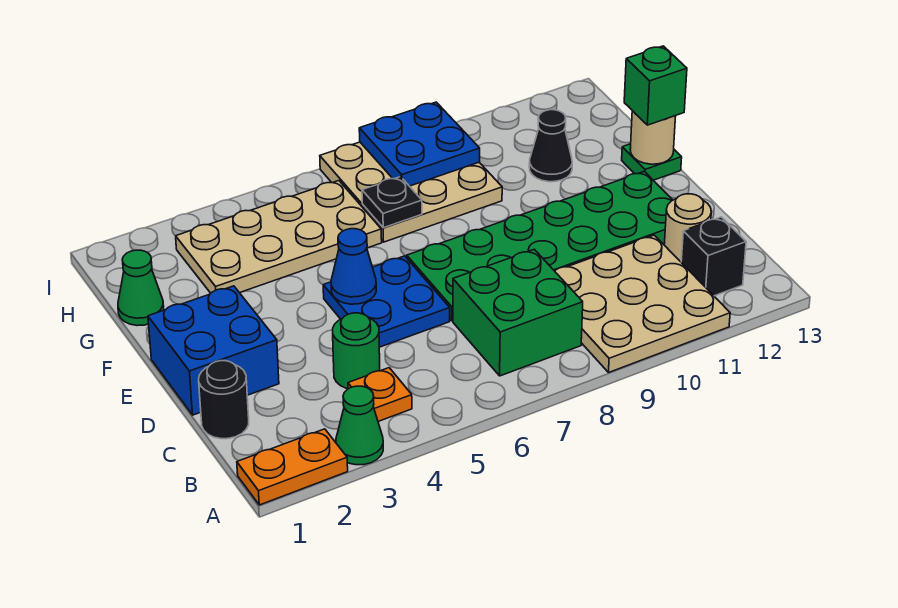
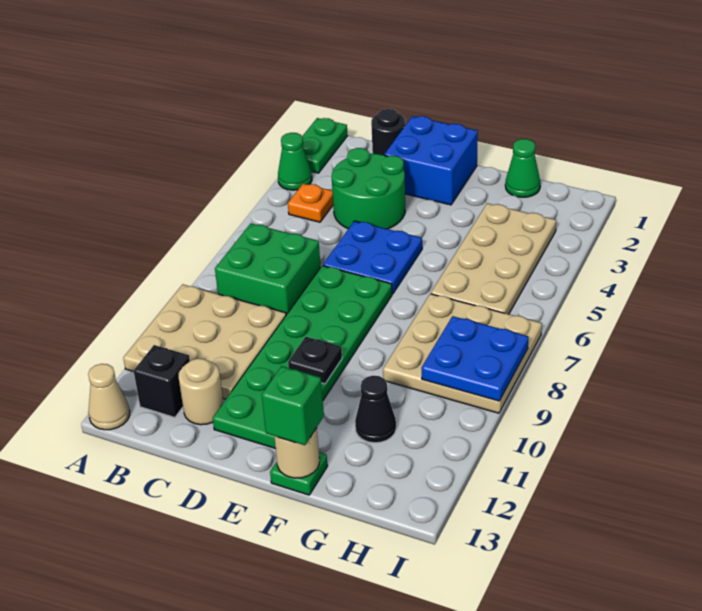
orange plate A1:A2 level 1 -> green plate A1:A2 level 1
none -> tan cone A13 level 1
green round brick C4 level 1 -> green round brick C3:D4 level 1
blue cone E5 level 2 -> none
black plate G7 level 2 -> black plate E10 level 2

